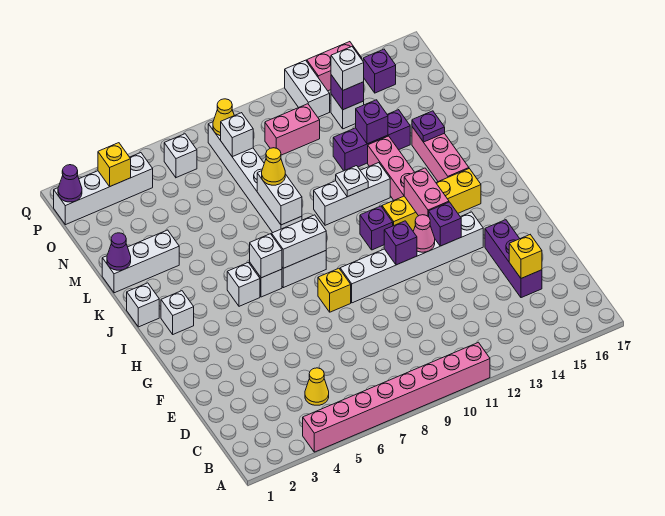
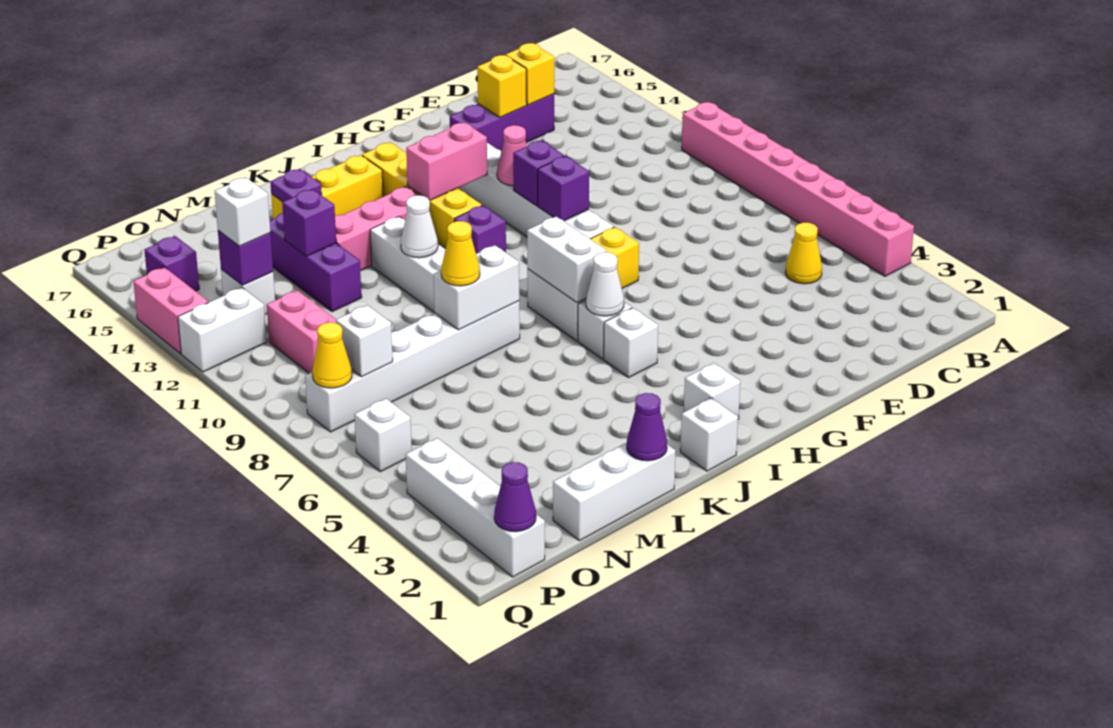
purple brick G13 level 2 -> purple brick G10 level 2
white brick I6 level 2 -> white cone I6 level 2
pink brick J15:L15 level 1 -> yellow brick J15:L15 level 1
white plate K11 level 2 -> white cone K11 level 2
white brick L1:L3 level 1 -> white brick L1:N1 level 1
yellow brick P3 level 2 -> yellow brick E15 level 2

